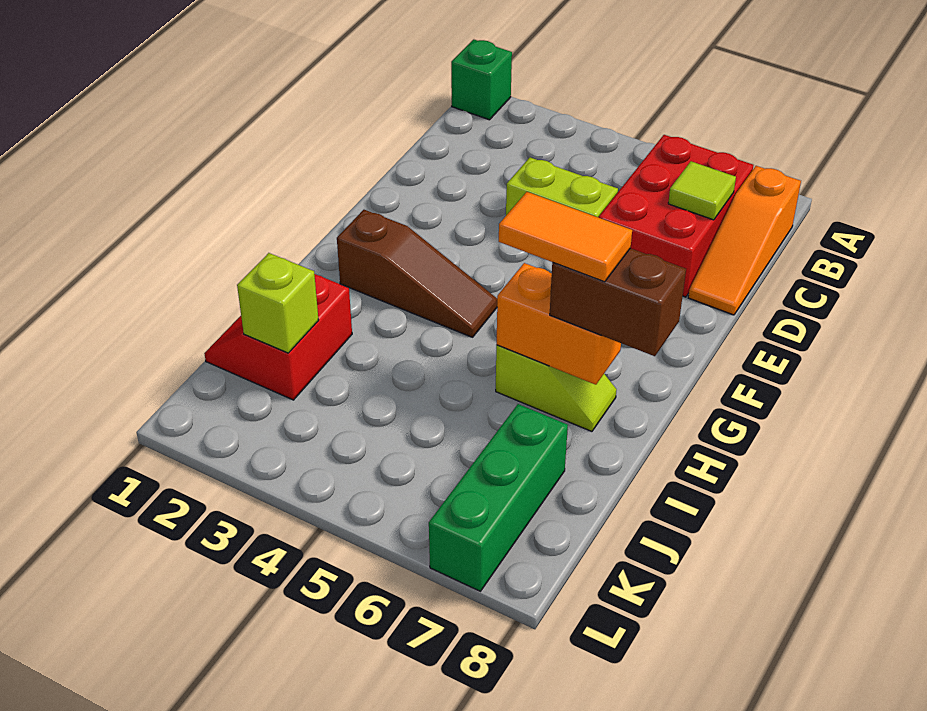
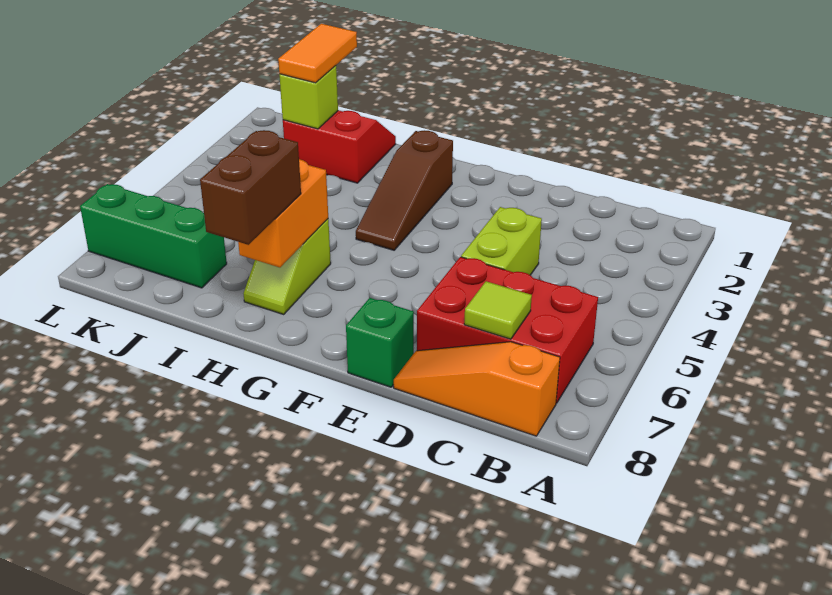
green brick A1 level 1 -> green brick E8 level 1
orange tile H6:H7 level 4 -> orange tile J1:J2 level 3

